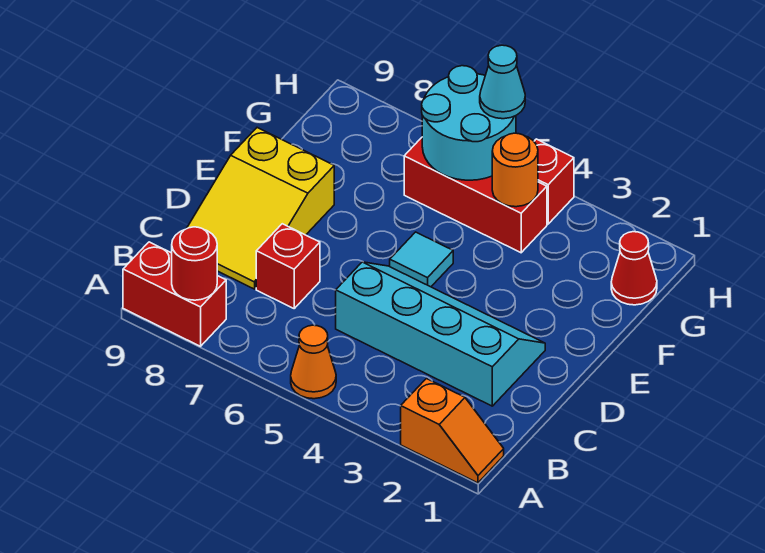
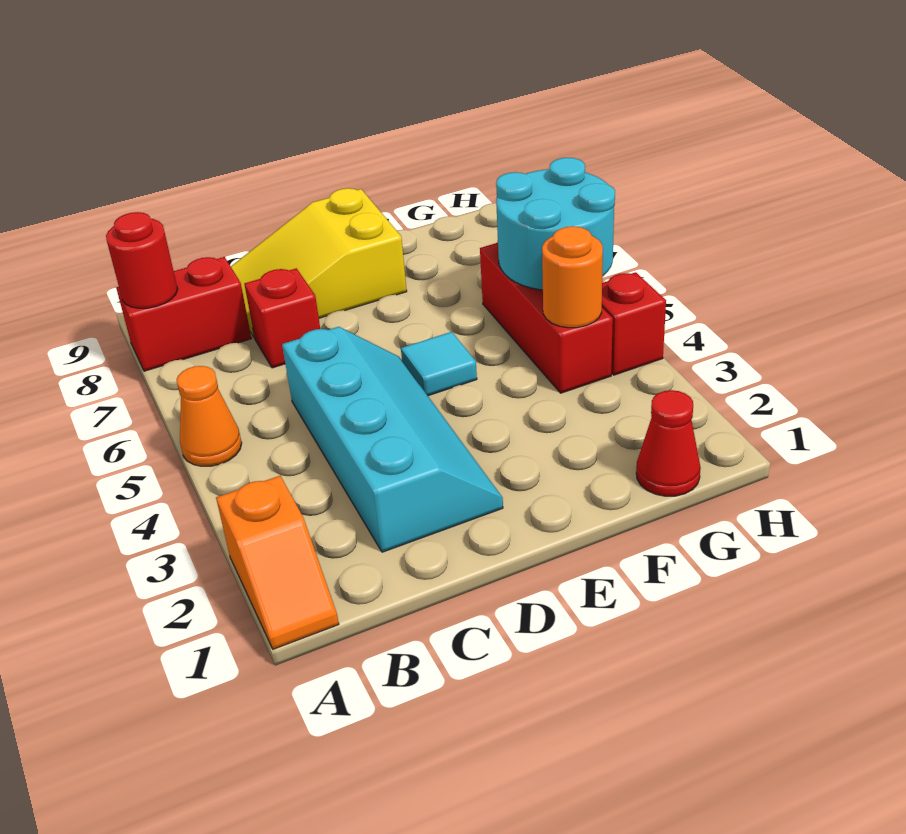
red brick A8:A9 level 1 -> red brick A8:B8 level 1
cyan cone H5 level 3 -> none

